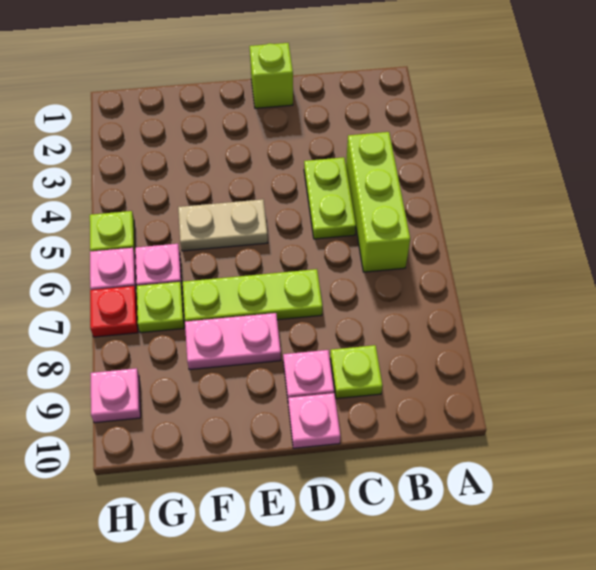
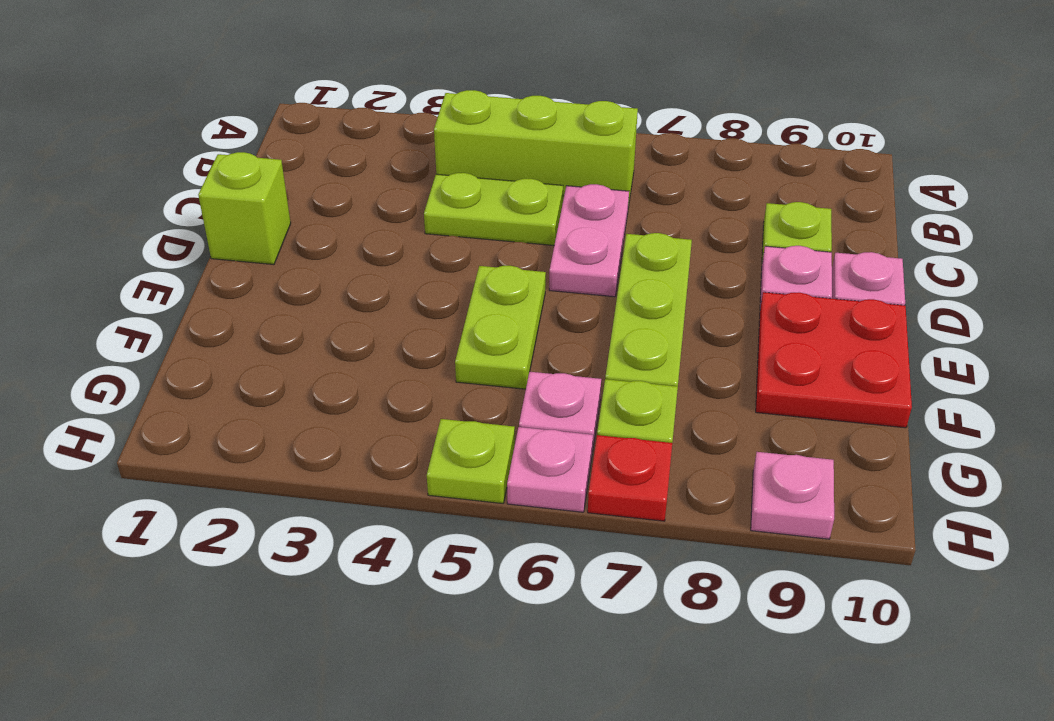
tan plate E5:F5 level 1 -> lime plate E5:F5 level 1
pink plate E8:F8 level 1 -> pink plate C6:D6 level 1
none -> red plate E9:F10 level 1

